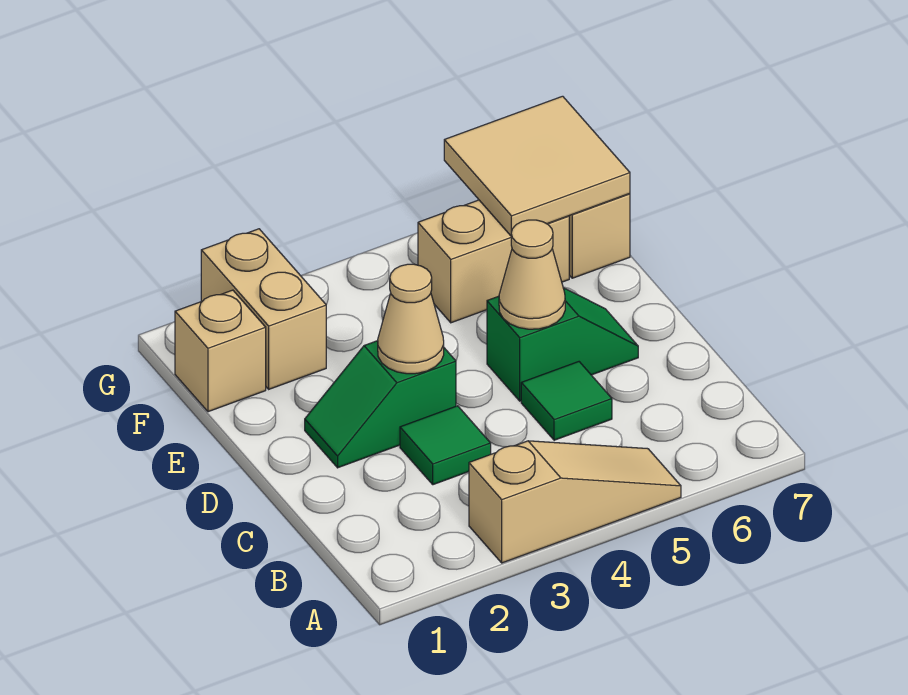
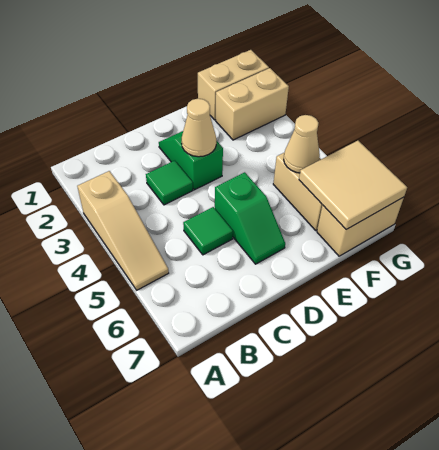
tan cone D5 level 2 -> tan cone F5 level 2
tan brick F1 level 1 -> tan brick F1:G1 level 1

